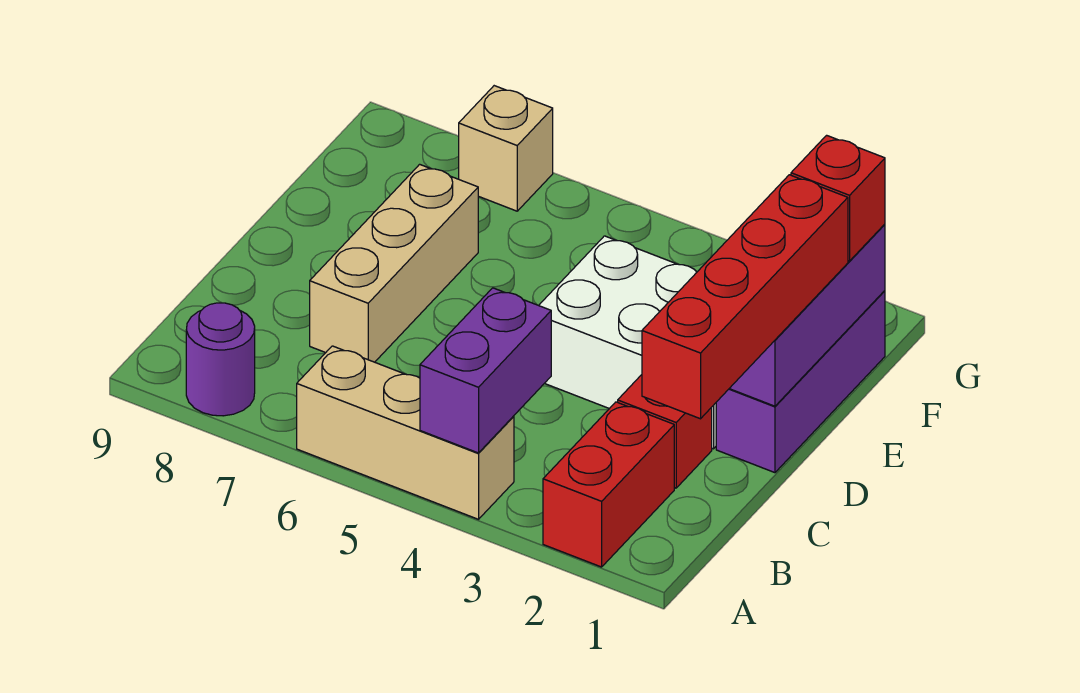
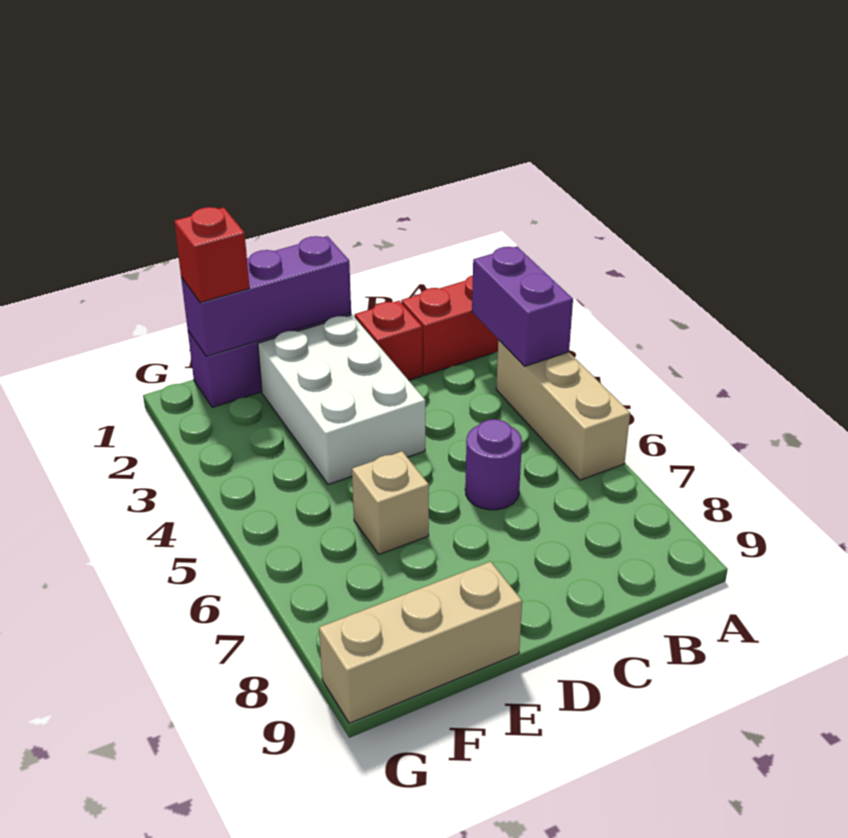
purple brick A4:B4 level 2 -> purple brick A3:A4 level 2
purple round brick A8 level 1 -> purple round brick C6 level 1
red brick B1:E1 level 3 -> none
tan brick C7:E7 level 1 -> tan brick E9:G9 level 1
tan brick G7 level 1 -> tan brick E6 level 1

